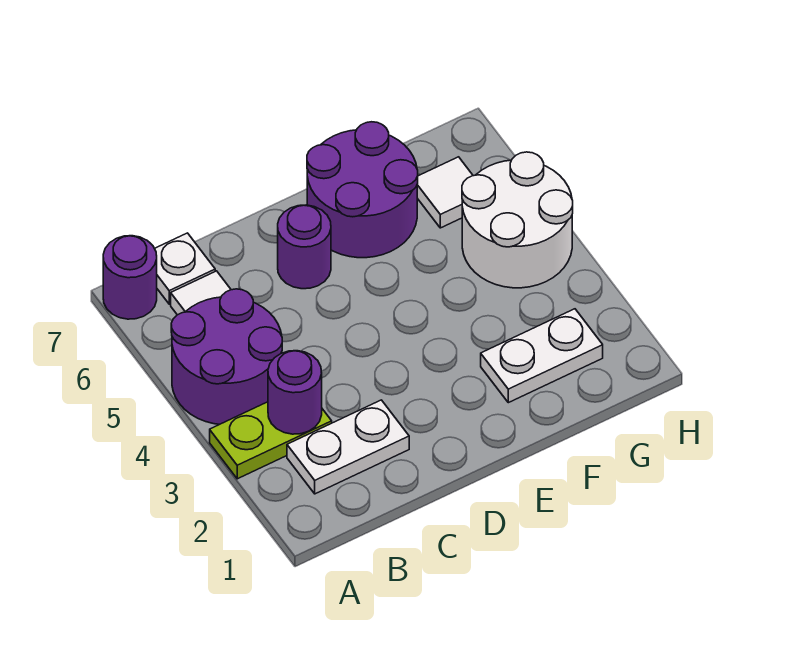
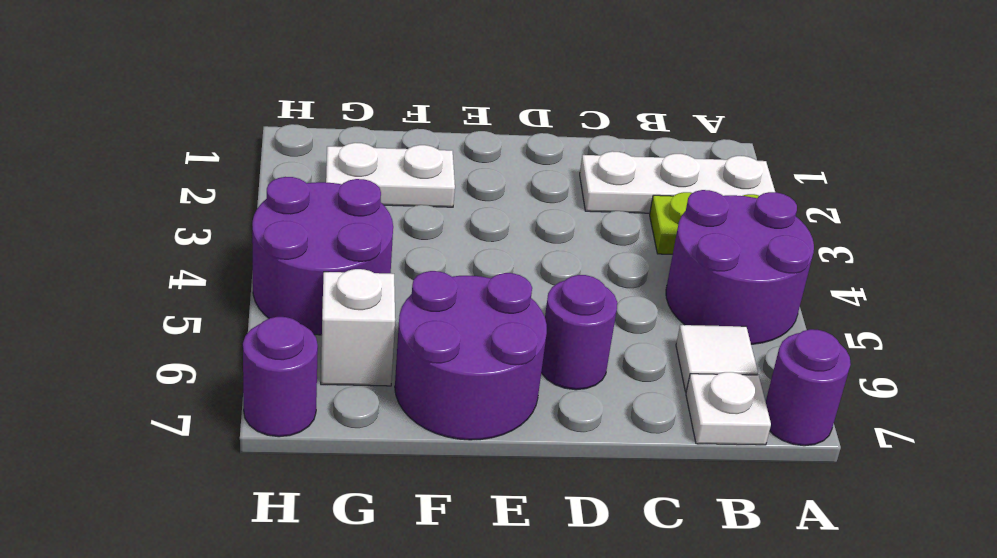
white plate B2:C2 level 1 -> white plate A2:C2 level 1
purple round brick B3 level 2 -> purple round brick H7 level 1
white round brick G4:H5 level 1 -> purple round brick G4:H5 level 1
white tile G6 level 1 -> white brick G6 level 1

